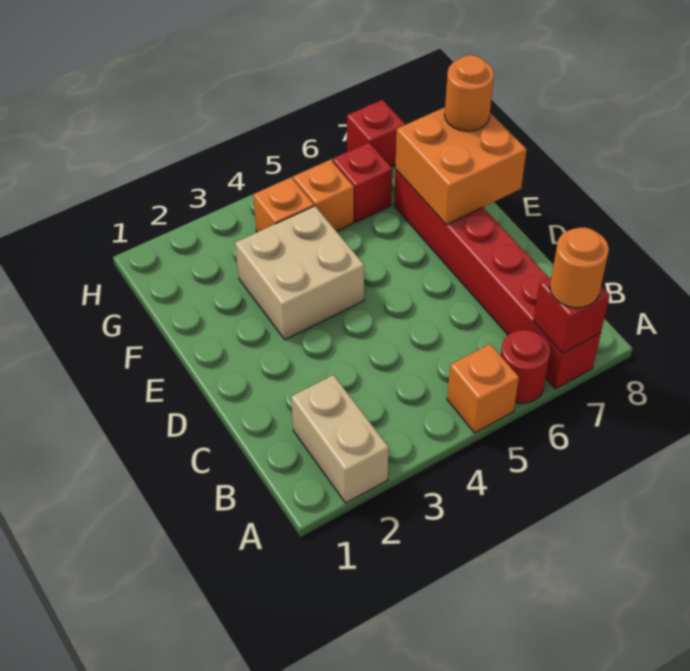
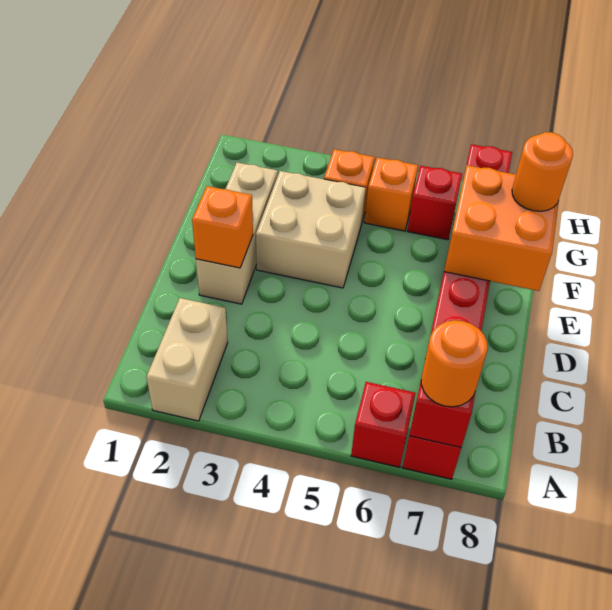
orange brick A5 level 1 -> orange brick D2 level 2
red round brick A6 level 1 -> red brick A6 level 1
none -> tan brick D2:F2 level 1

